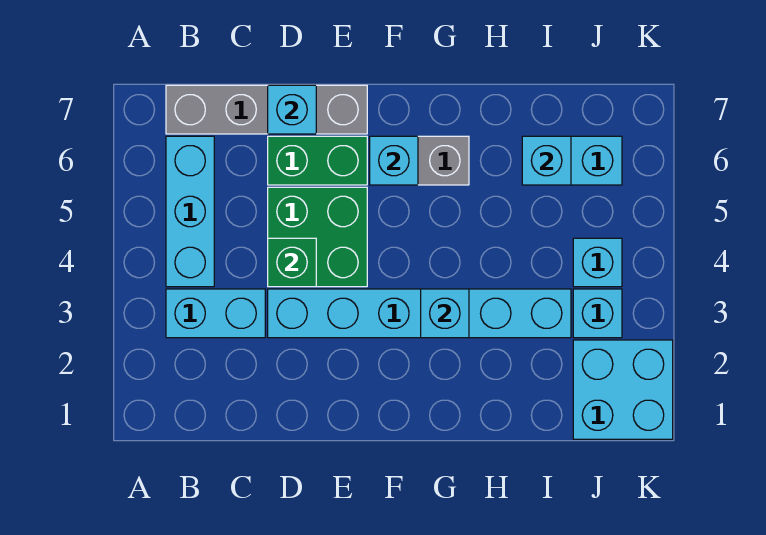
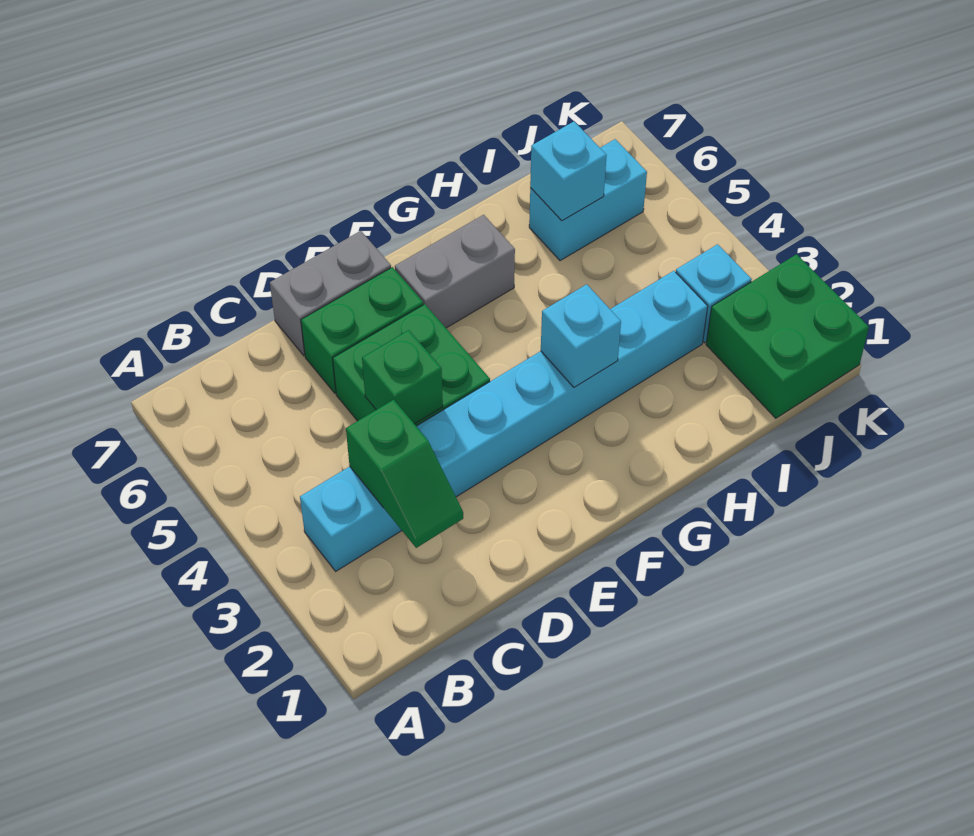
cyan brick B4:B6 level 1 -> none
grey brick B7:E7 level 1 -> grey brick D7:E7 level 1
none -> green slope C2:C3 level 2 top 3
cyan brick D7 level 2 -> none
cyan brick F6 level 2 -> none
cyan brick J1:K2 level 1 -> green brick J1:K2 level 1
cyan brick J4 level 1 -> none

